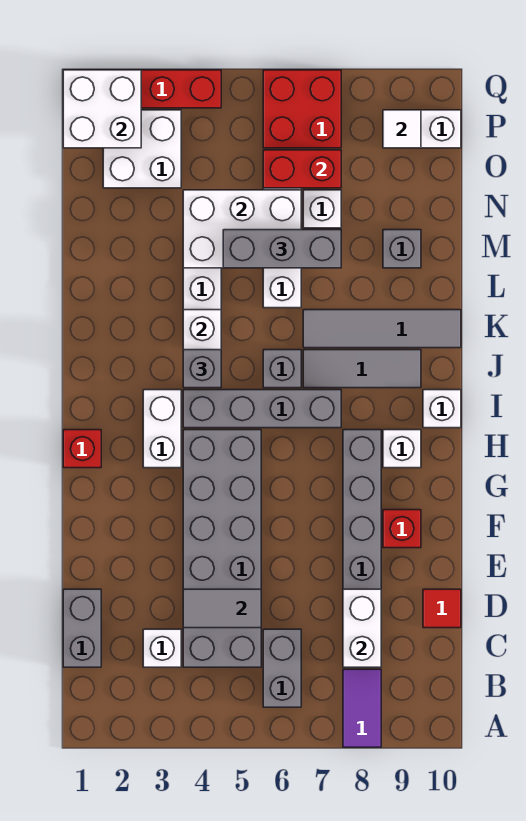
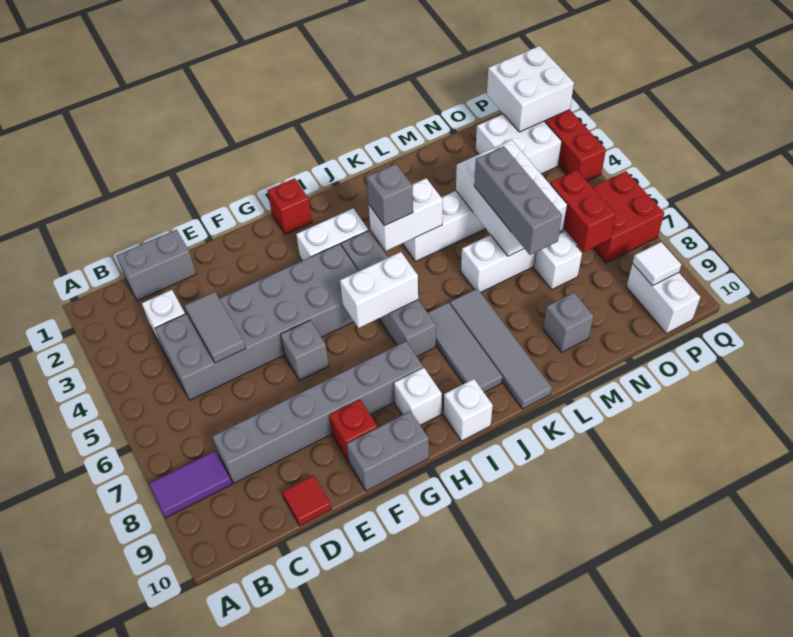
grey brick B6:C6 level 1 -> grey brick F10:G10 level 1
white brick C8:D8 level 2 -> white brick H6:I6 level 2
grey brick J6 level 1 -> grey brick F6 level 1

